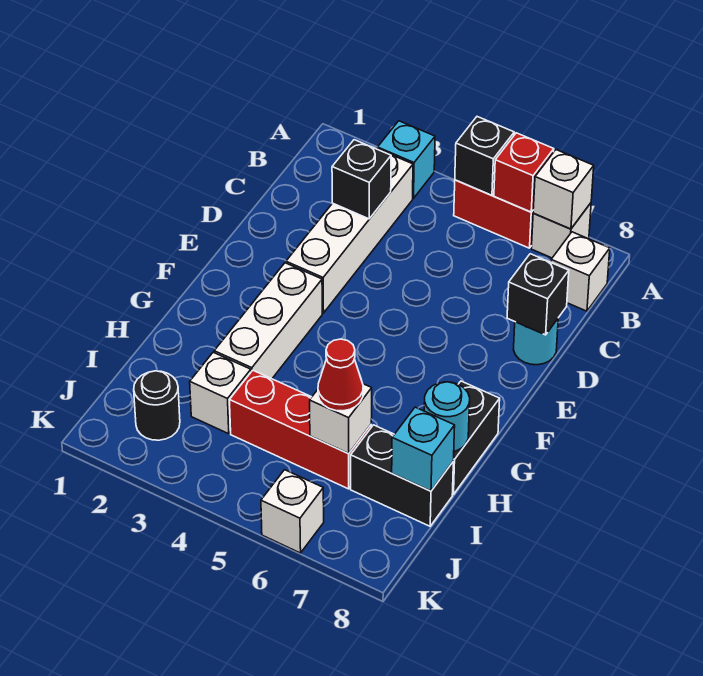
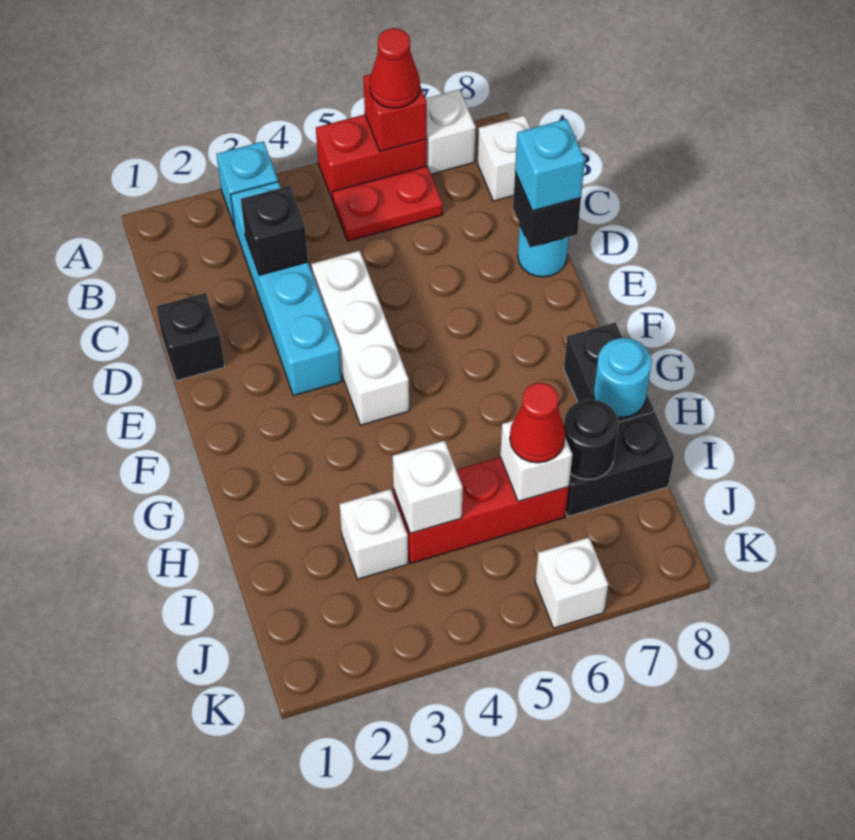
black brick A5 level 2 -> black brick D1 level 1
none -> red cone A6 level 3
white brick A7 level 2 -> white brick I4 level 2
white brick B3:E3 level 1 -> cyan brick B3:E3 level 1
none -> red plate B5:B6 level 1
white brick F3:H3 level 1 -> white brick D4:F4 level 1
cyan brick I8 level 2 -> cyan brick D8 level 3
black round brick J2 level 1 -> black round brick I7 level 2

